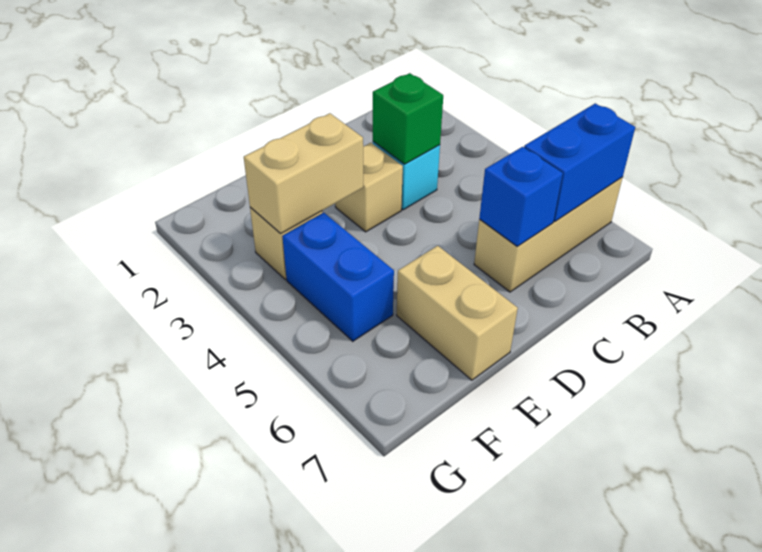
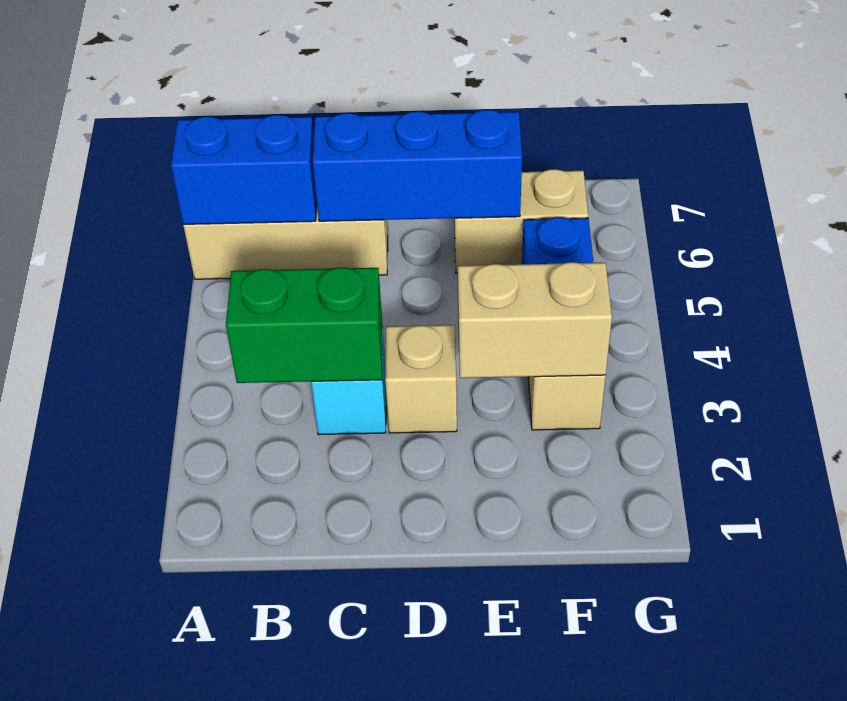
green brick C3 level 2 -> green brick B3:C3 level 2
blue brick C6 level 2 -> blue brick C6:E6 level 2
tan brick E6:E7 level 1 -> tan brick E6:F6 level 1

